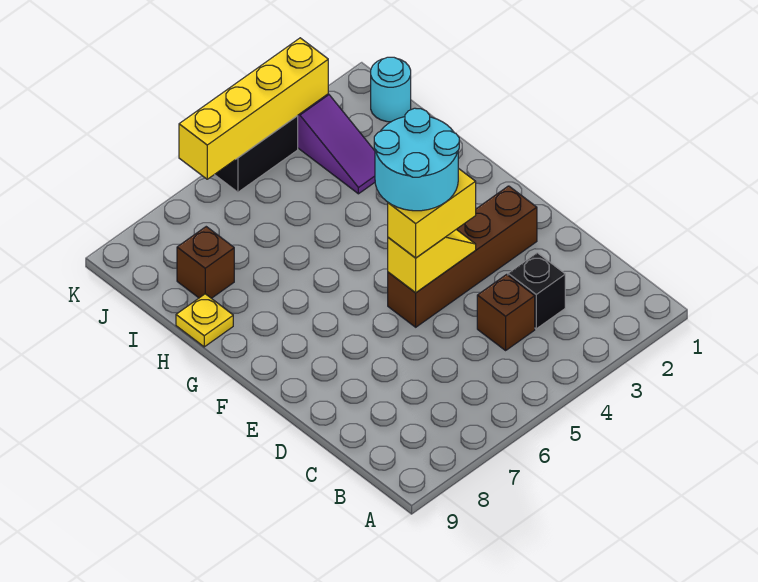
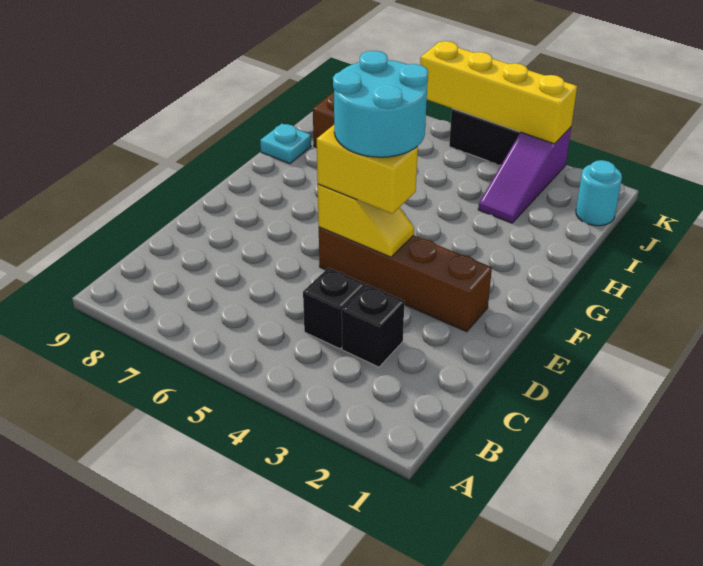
brown brick C4 level 1 -> black brick C4 level 1
yellow plate H9 level 1 -> cyan plate H9 level 1

